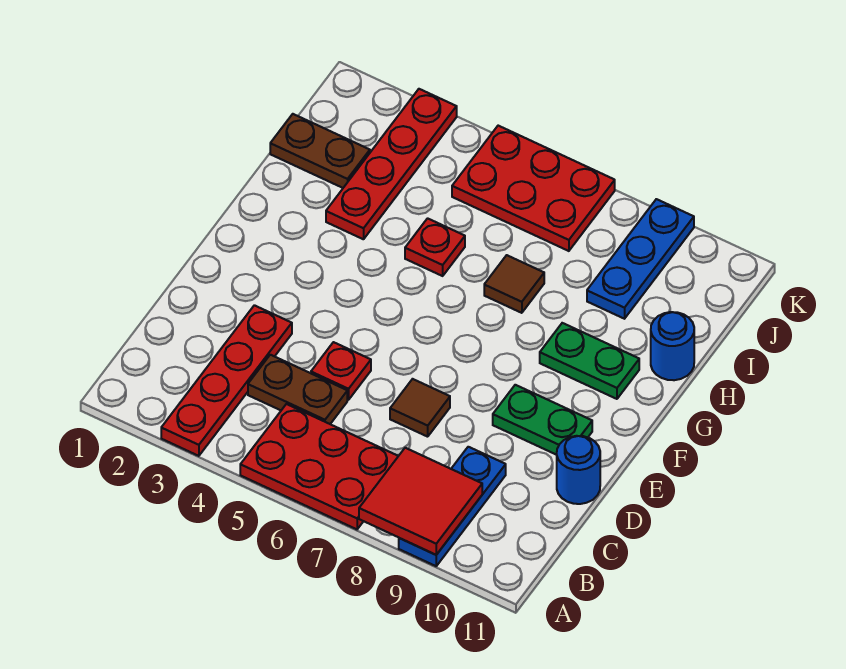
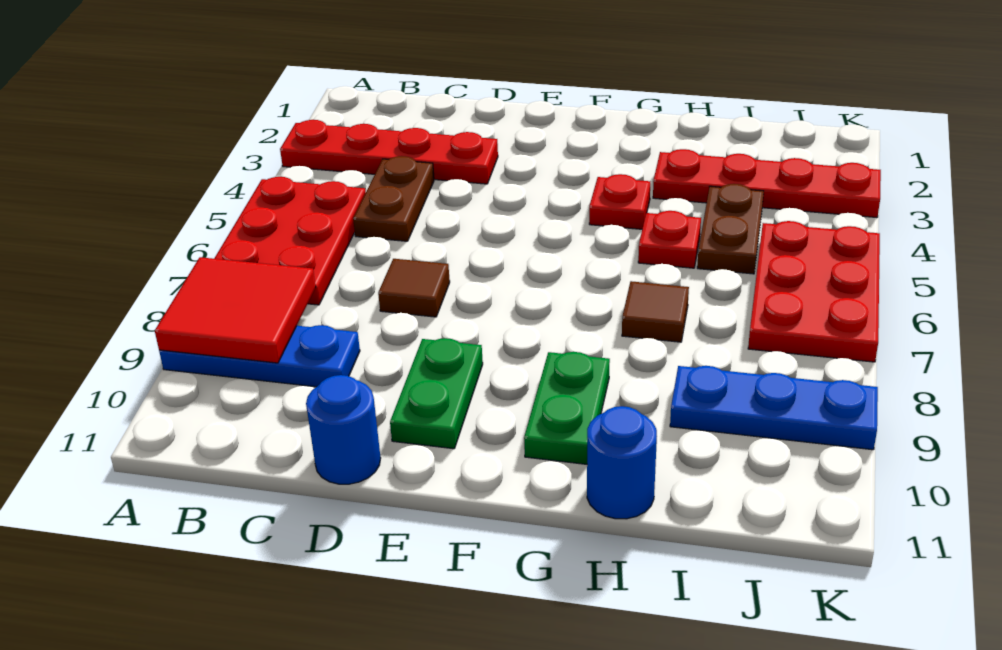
red plate D5 level 1 -> red plate G4 level 1
brown plate I1:I2 level 1 -> brown plate I4:I5 level 1

